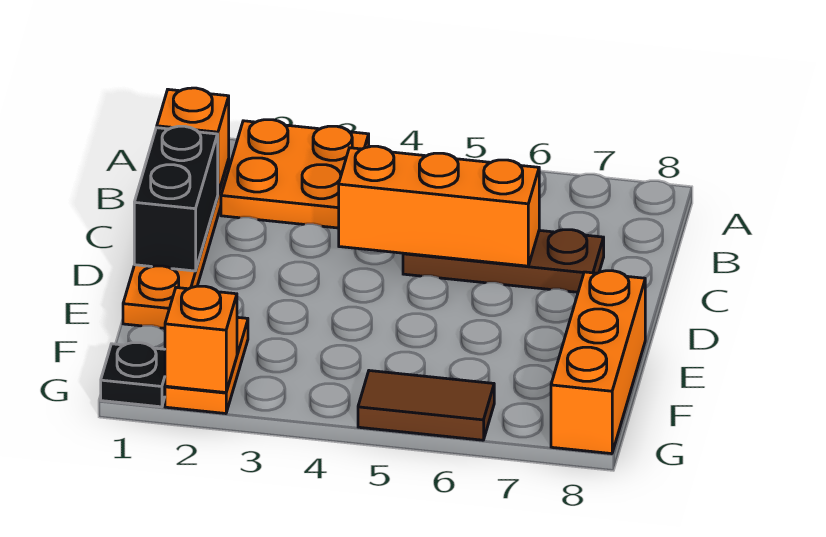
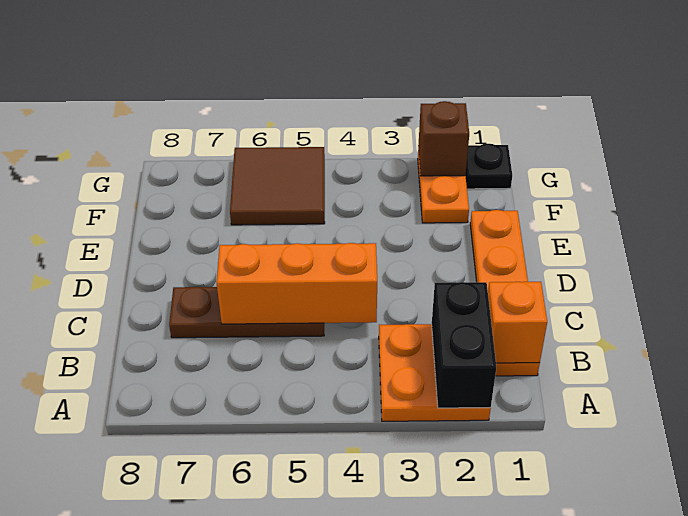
black brick C1:D1 level 2 -> black brick A2:B2 level 2
orange brick E8:G8 level 1 -> none
orange brick G2 level 2 -> brown brick G2 level 2
brown tile G5:G6 level 1 -> brown tile F5:G6 level 1

